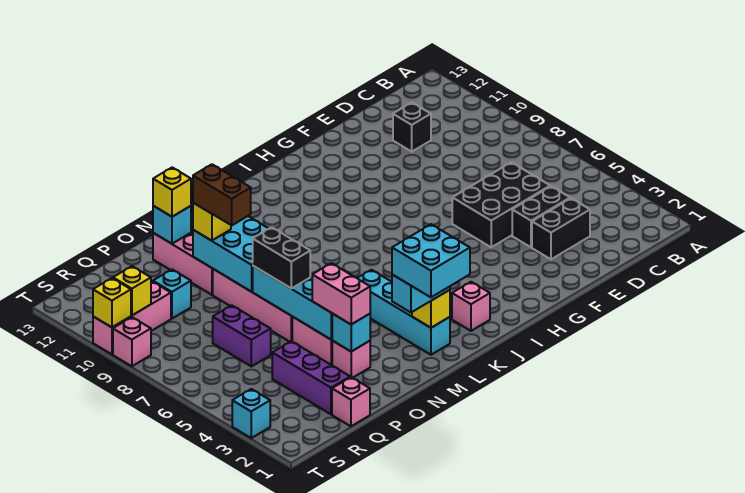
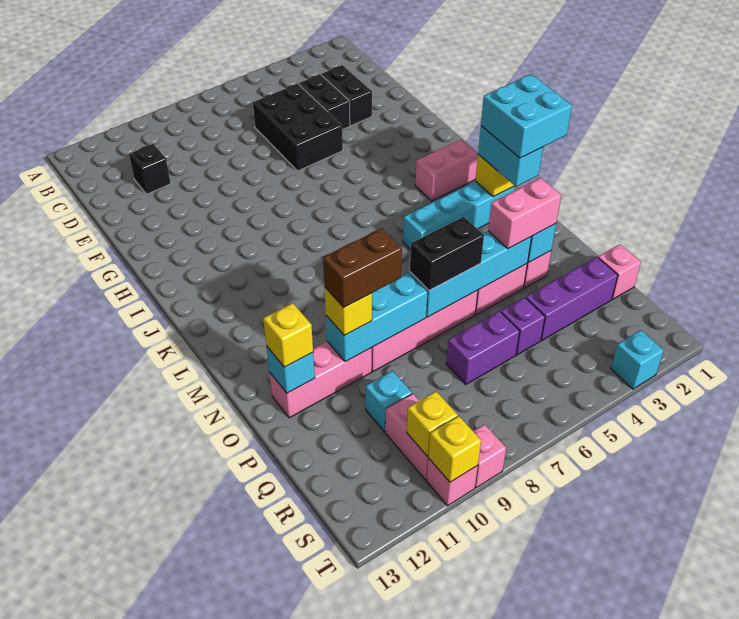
pink brick J2 level 1 -> pink brick J2:J3 level 1
cyan brick N8:O10 level 2 -> cyan brick O8:O10 level 2
none -> purple brick Q5 level 1

